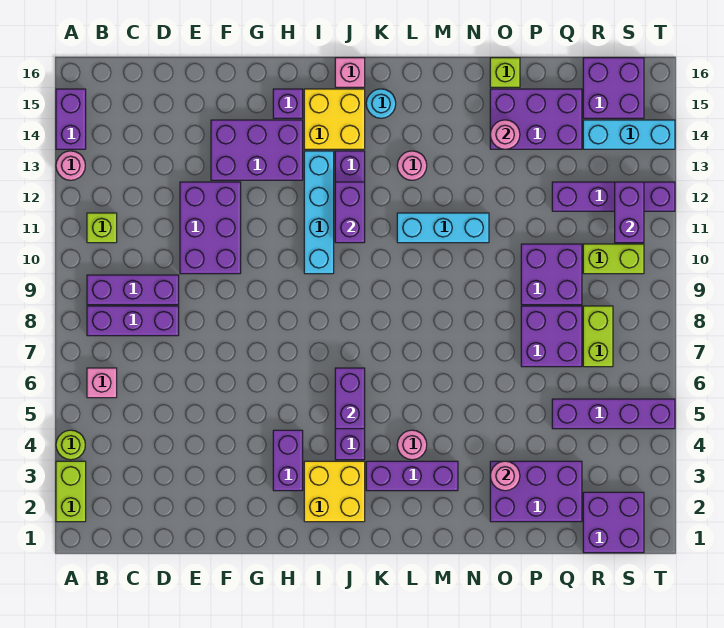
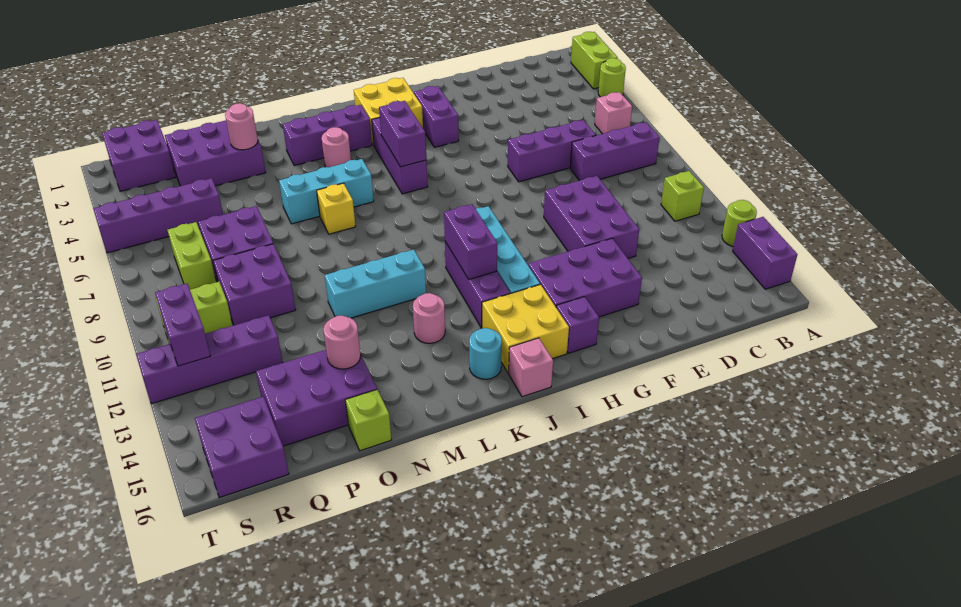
pink round brick A13 level 1 -> lime round brick A13 level 1
purple brick B9:D9 level 1 -> purple brick D7:F7 level 1
none -> yellow brick M7 level 1
cyan brick R14:T14 level 1 -> cyan brick L6:N6 level 1

